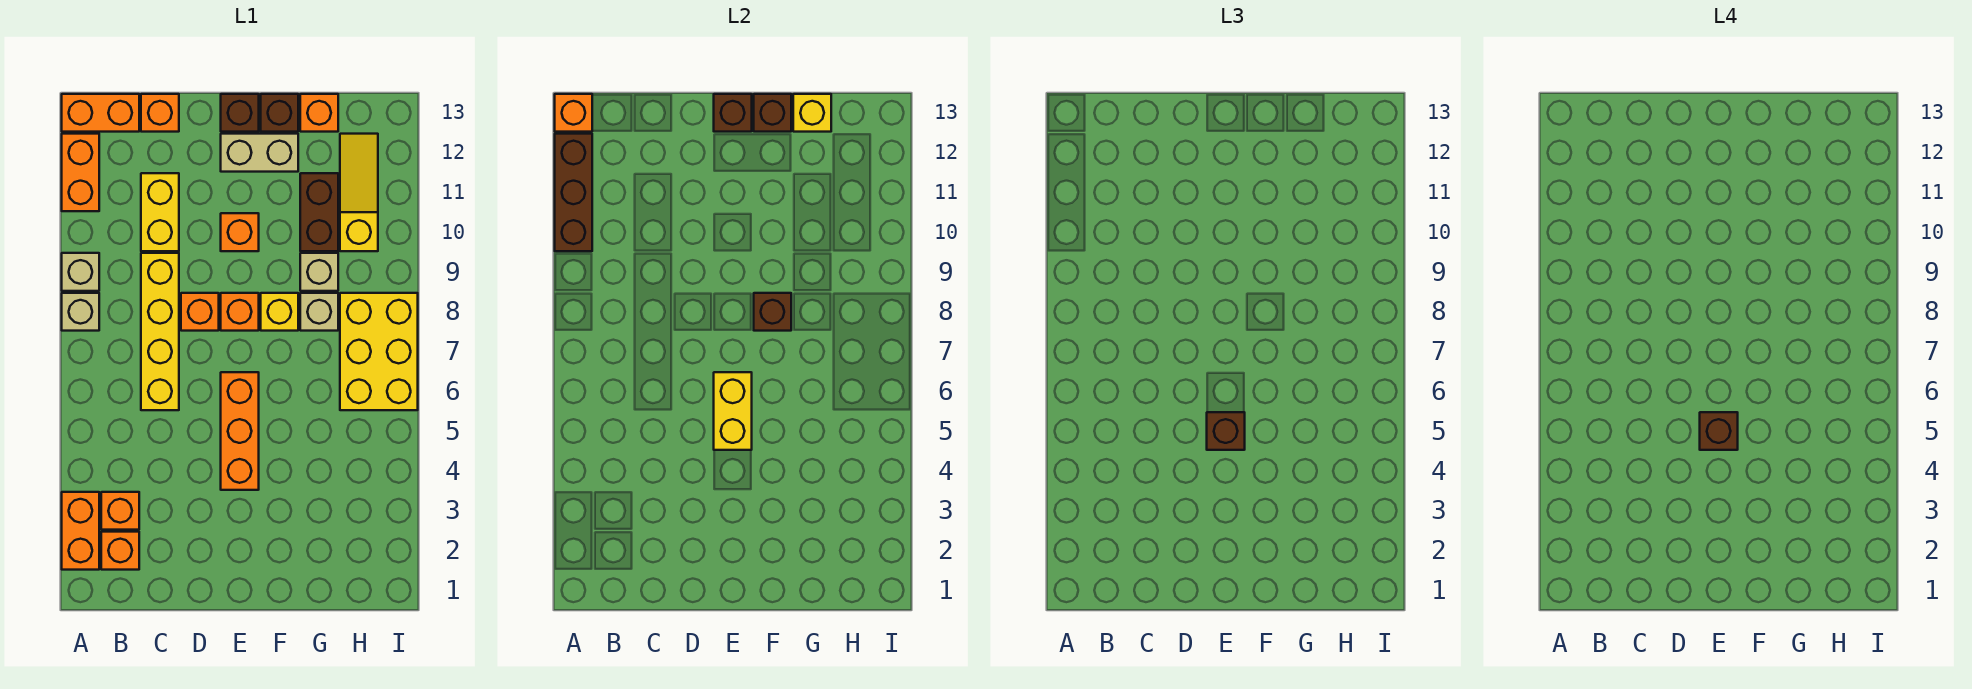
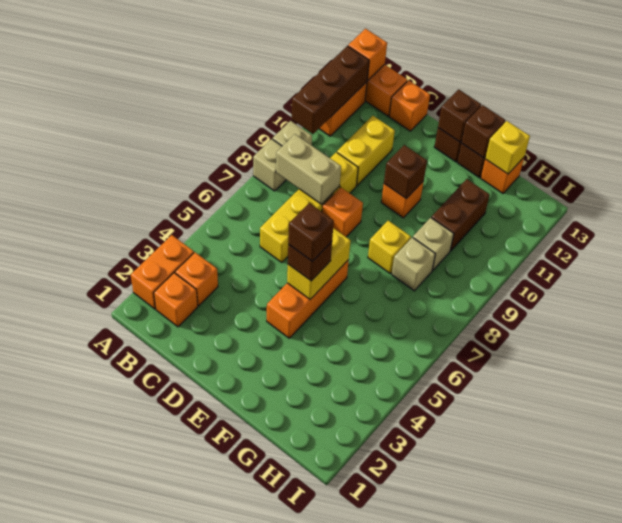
orange brick E8 level 1 -> none
tan brick E12:F12 level 1 -> tan brick B8:C8 level 2
brown brick F8 level 2 -> brown brick E10 level 2
yellow brick H6:I8 level 1 -> none
yellow slope H10:H12 level 1 top 10 -> none

